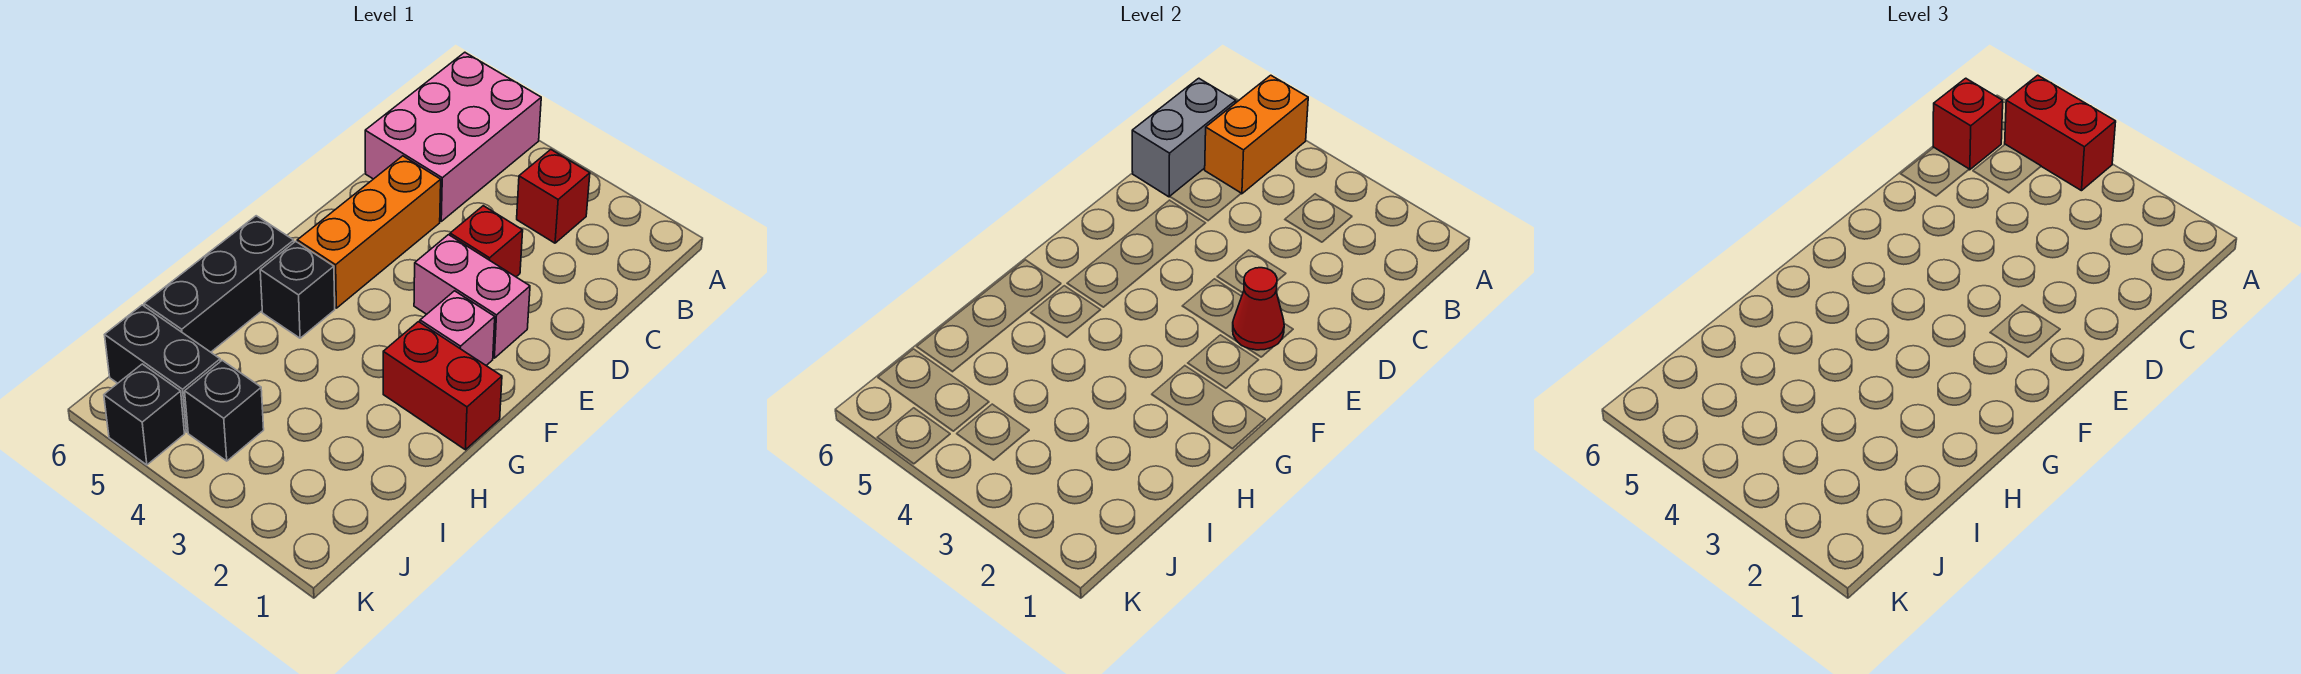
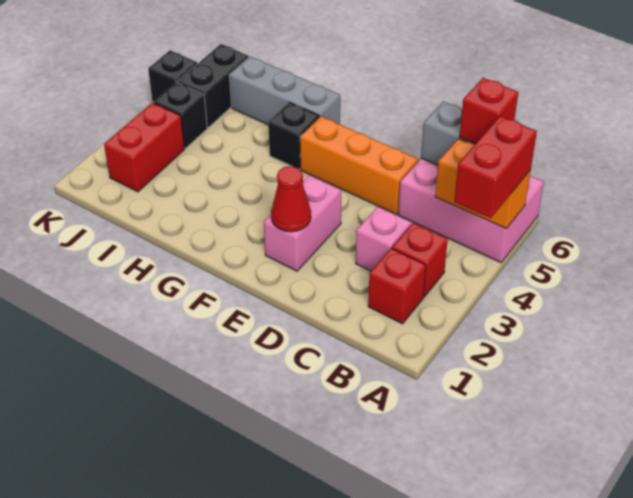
red brick D3 level 1 -> red brick B2 level 1
pink brick F2 level 1 -> pink brick C3 level 1
red brick G1:G2 level 1 -> red brick J2:J3 level 1
black brick G6:I6 level 1 -> grey brick G6:I6 level 1

